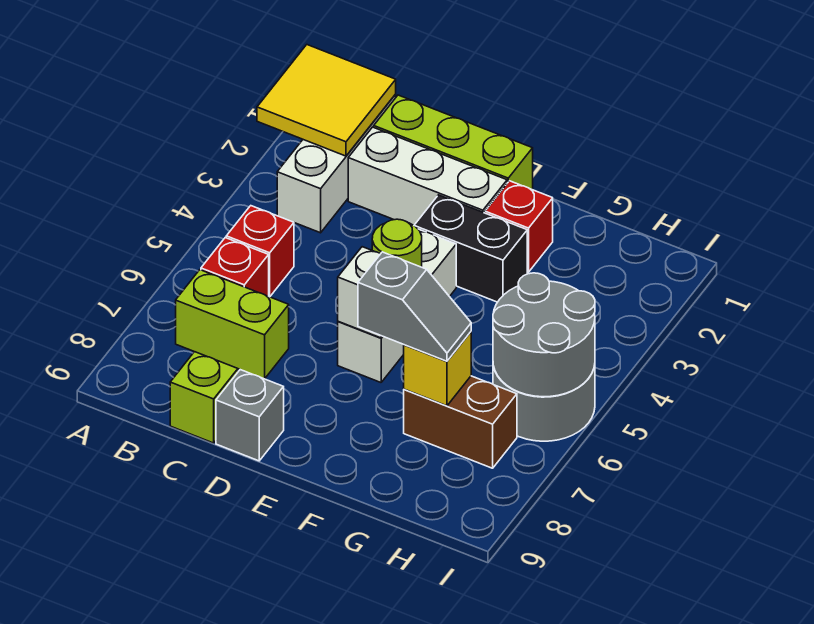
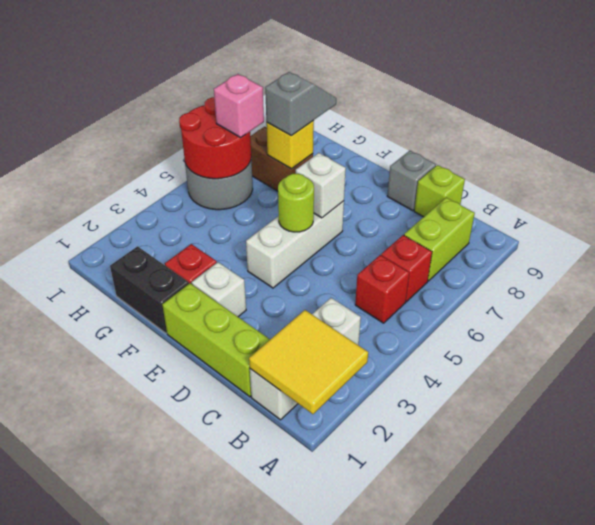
lime brick B7:C7 level 1 -> lime brick B7:B8 level 1
white brick C2:E2 level 1 -> white brick E2 level 1
black brick E3:F3 level 1 -> black brick F1:G1 level 1
grey slope F7:G7 level 3 top F -> grey slope G7:G8 level 3 top 7
grey round brick H5:I6 level 2 -> red round brick H5:I6 level 2
none -> pink brick H6 level 3

